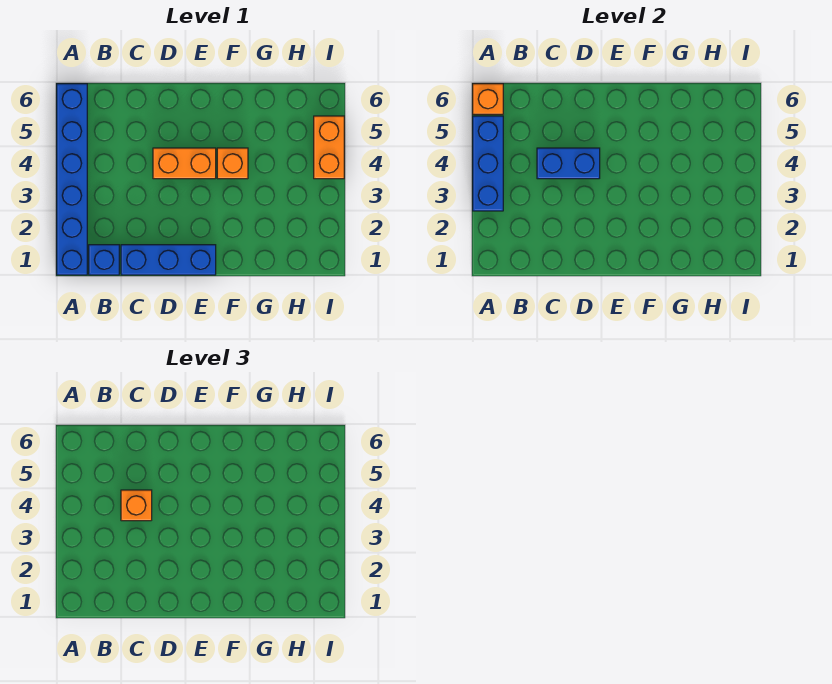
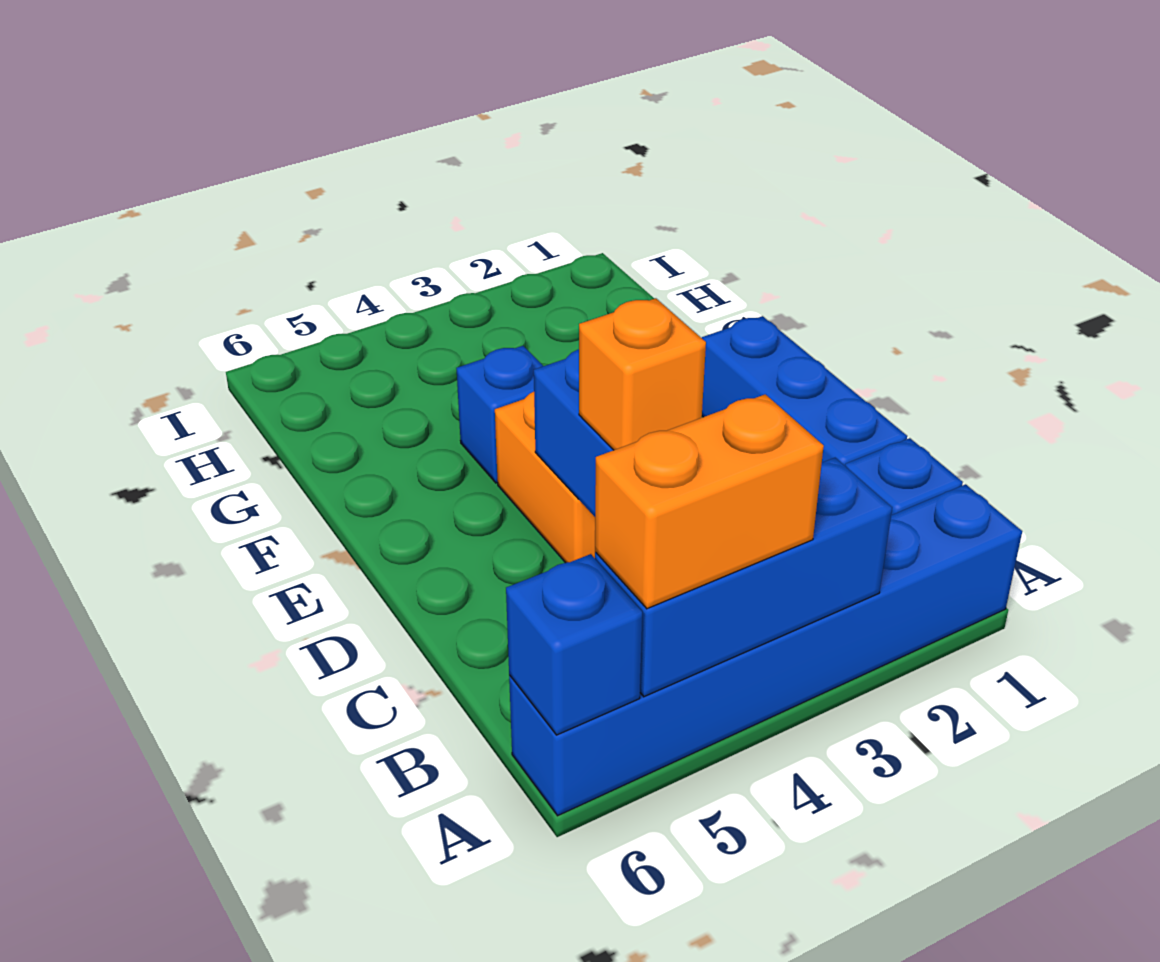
orange brick A6 level 2 -> blue brick A6 level 2
orange brick F4 level 1 -> blue brick F4 level 1
orange brick I4:I5 level 1 -> orange brick A4:A5 level 3

